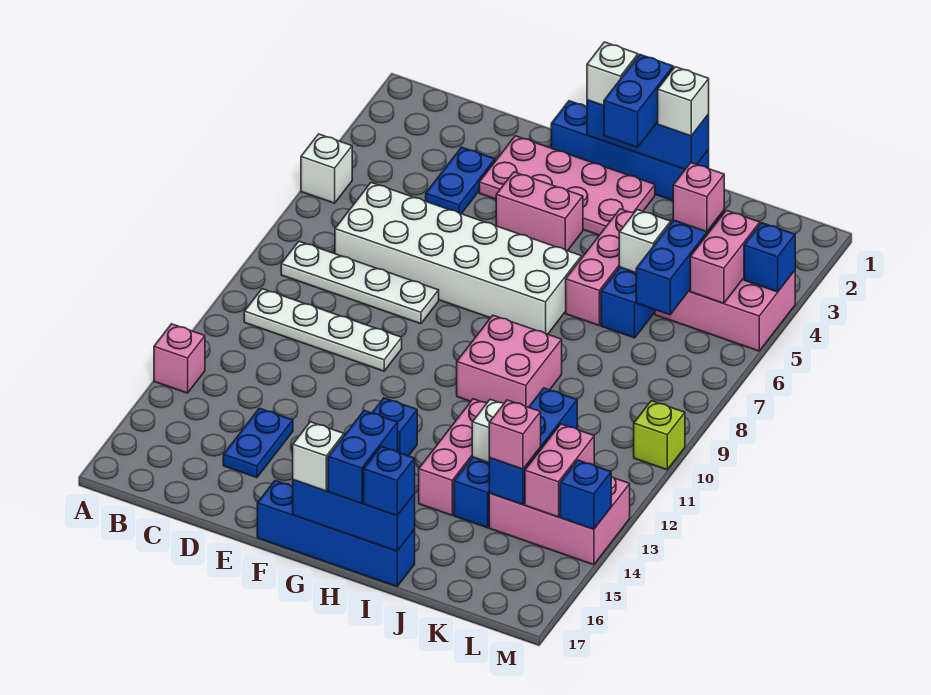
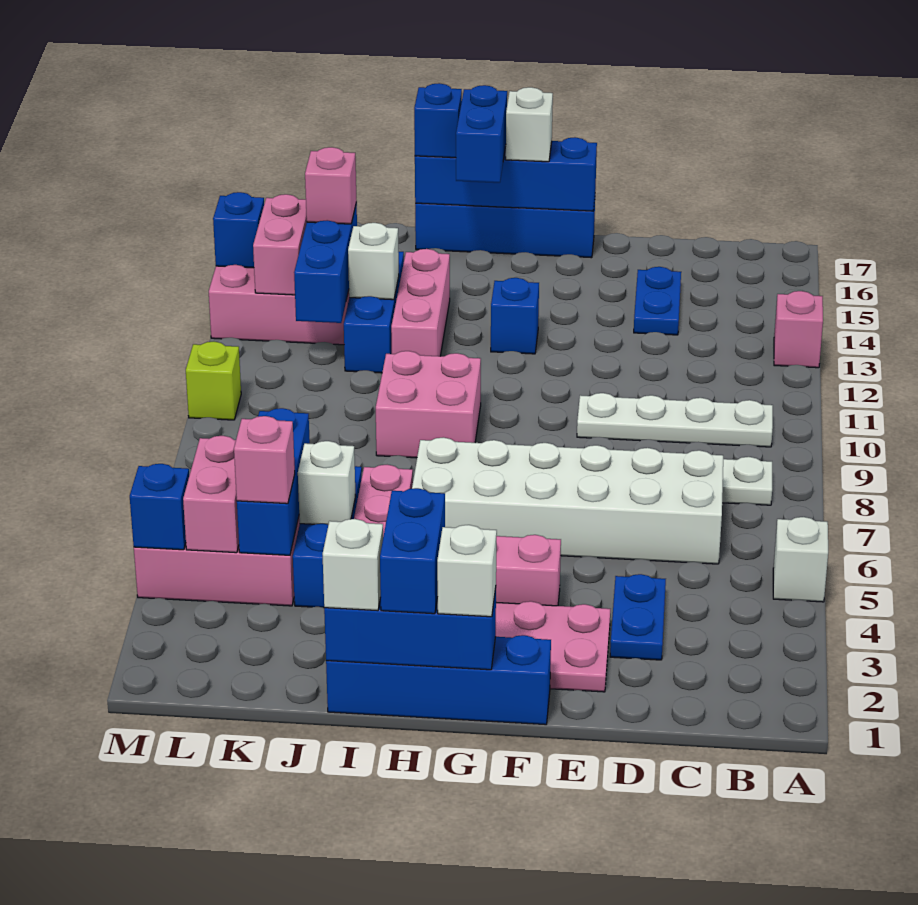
blue brick G17:I17 level 2 -> blue brick F17:I17 level 2

